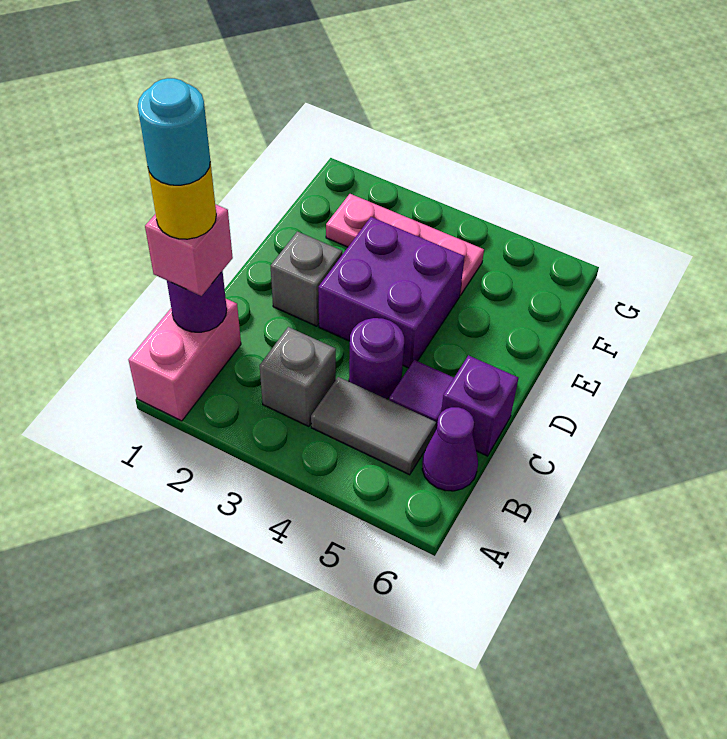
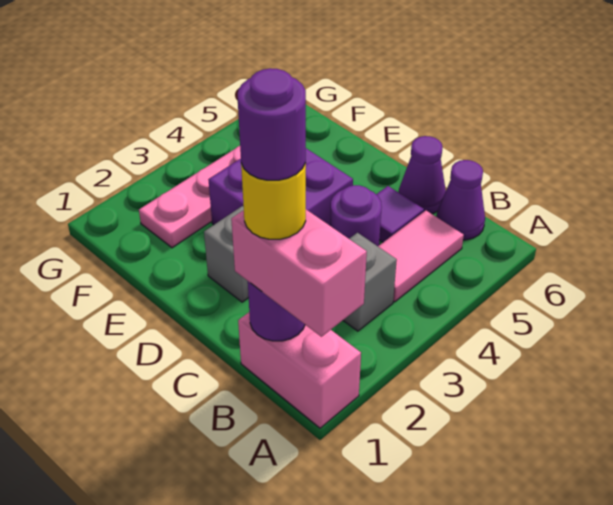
pink brick B1 level 3 -> pink brick A1:B1 level 3
cyan round brick B1 level 5 -> purple round brick B1 level 5
grey tile B4:B5 level 1 -> pink tile B4:B5 level 1
purple brick C6 level 1 -> purple cone C6 level 1

